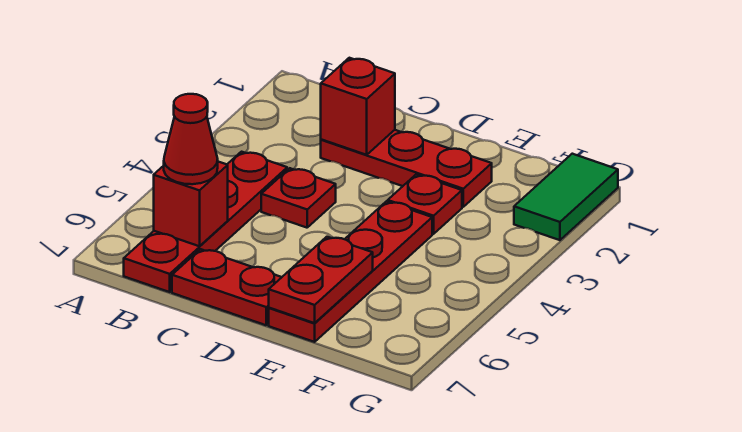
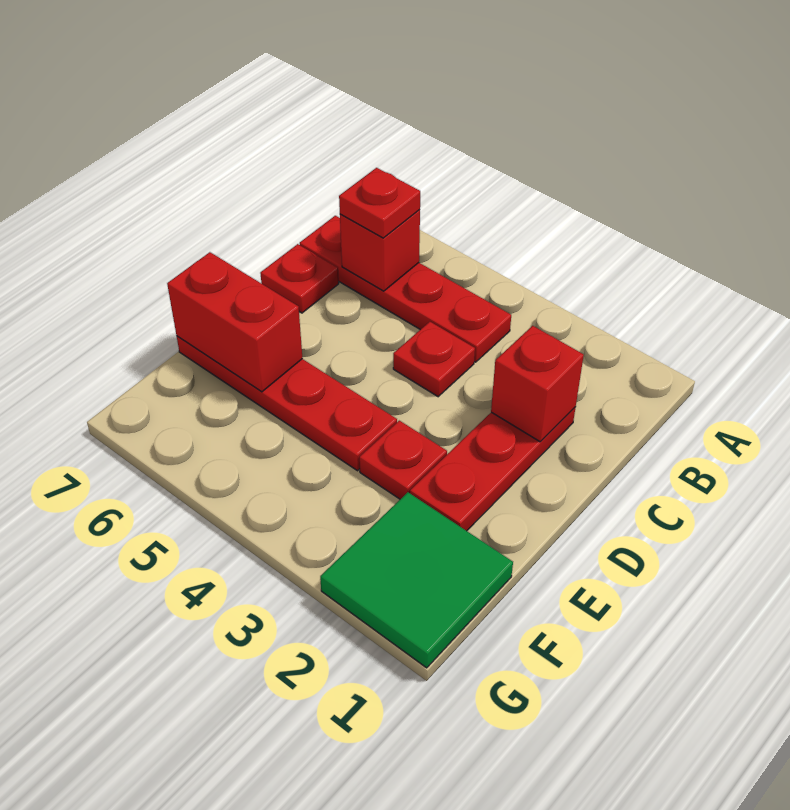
red cone B6 level 3 -> red plate B6 level 3
red plate C7:D7 level 1 -> red plate C7 level 1
red plate E6:E7 level 2 -> red brick E6:E7 level 2
green tile G1:G2 level 1 -> green tile F1:G2 level 1

